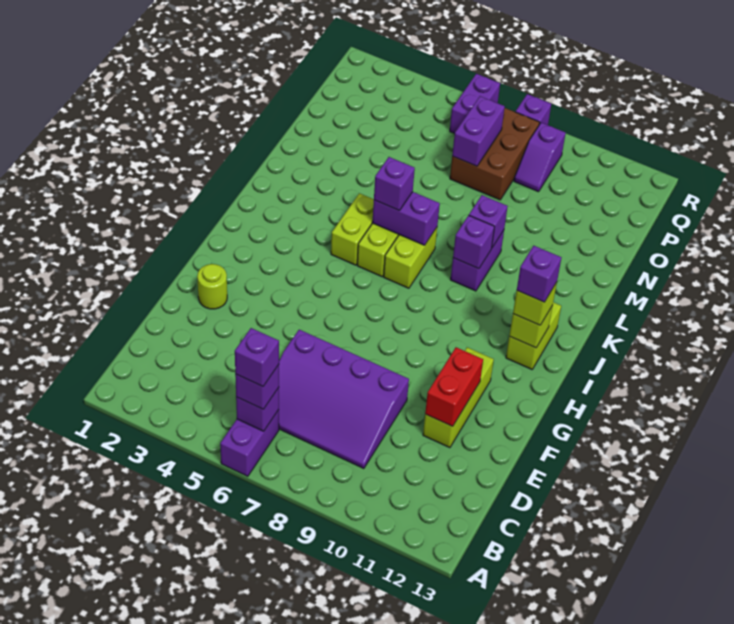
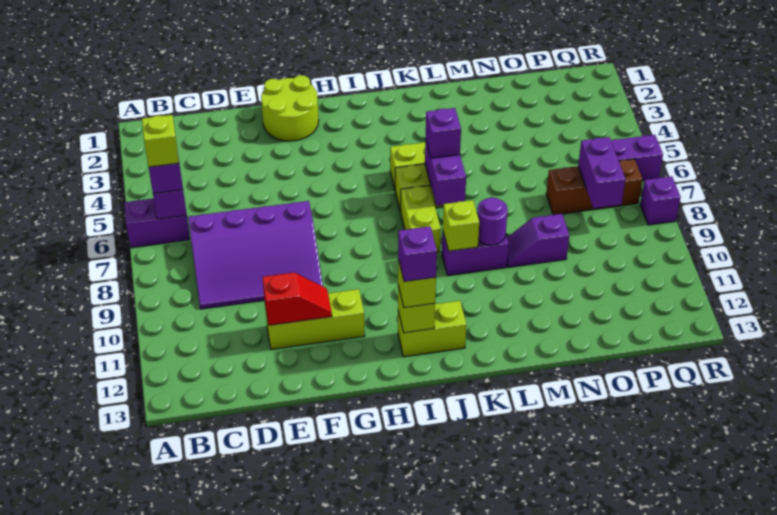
purple brick B6 level 4 -> lime brick B6 level 4
purple slope C6:E9 level 1 top E -> purple slope C7:F9 level 1 top 7
red brick E11:F11 level 2 -> red slope E11:F11 level 2 top E
lime round brick F2 level 1 -> lime round brick F1:G2 level 1
lime brick J7:K7 level 1 -> lime brick J7:J8 level 1
purple brick K9 level 2 -> lime brick K9 level 2
purple brick L9 level 2 -> purple round brick L9 level 2
brown brick O7:Q8 level 1 -> brown brick O7:Q7 level 1
purple brick O7:P7 level 2 -> purple brick P7:P8 level 2
purple slope P9:Q9 level 1 top Q -> purple slope M9:N9 level 1 top N

